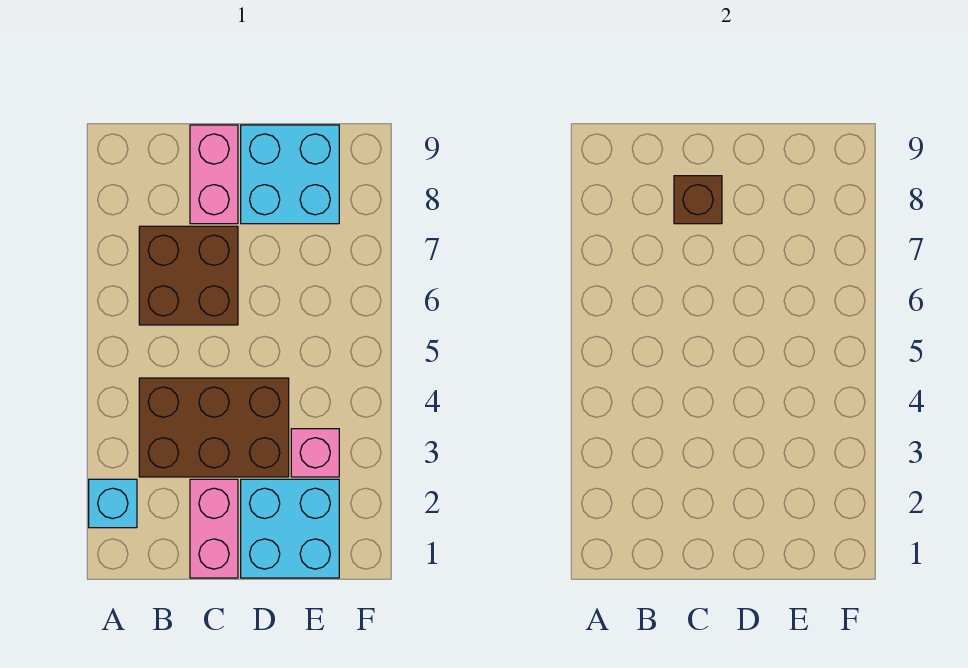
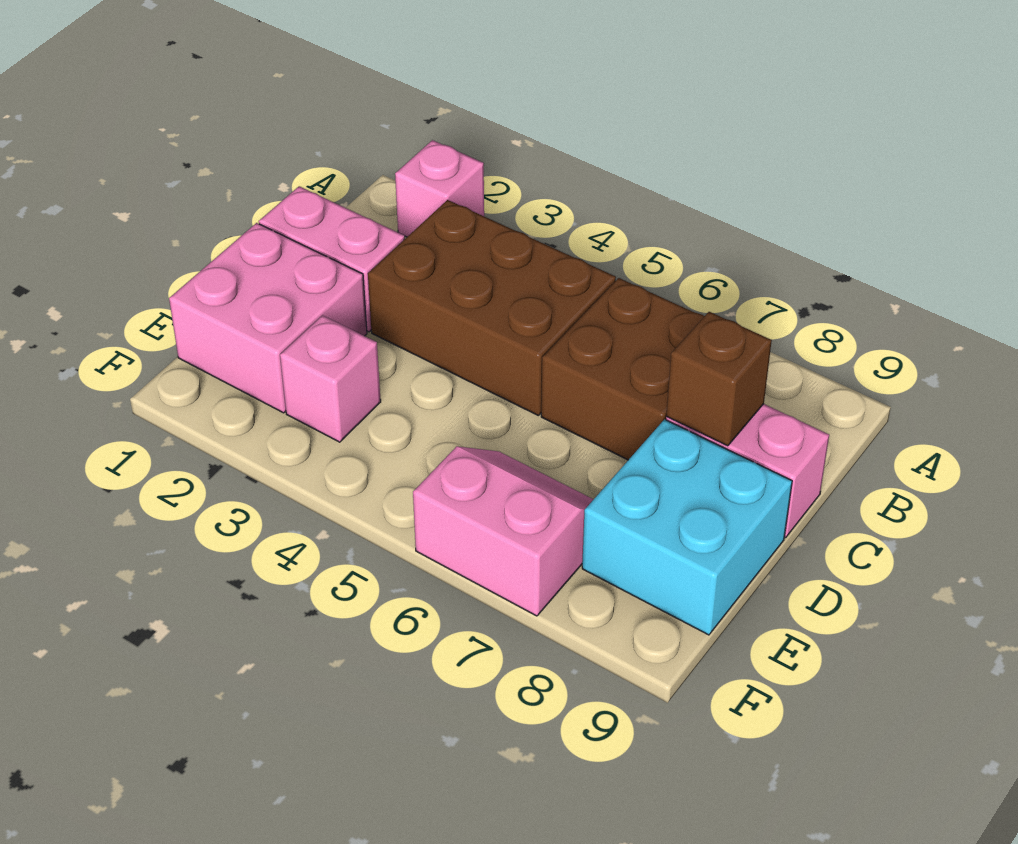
cyan brick A2 level 1 -> pink brick A2 level 1
brown brick B3:D4 level 1 -> brown brick B3:C5 level 1
cyan brick D1:E2 level 1 -> pink brick D1:E2 level 1
none -> pink slope E6:F7 level 1 top F

